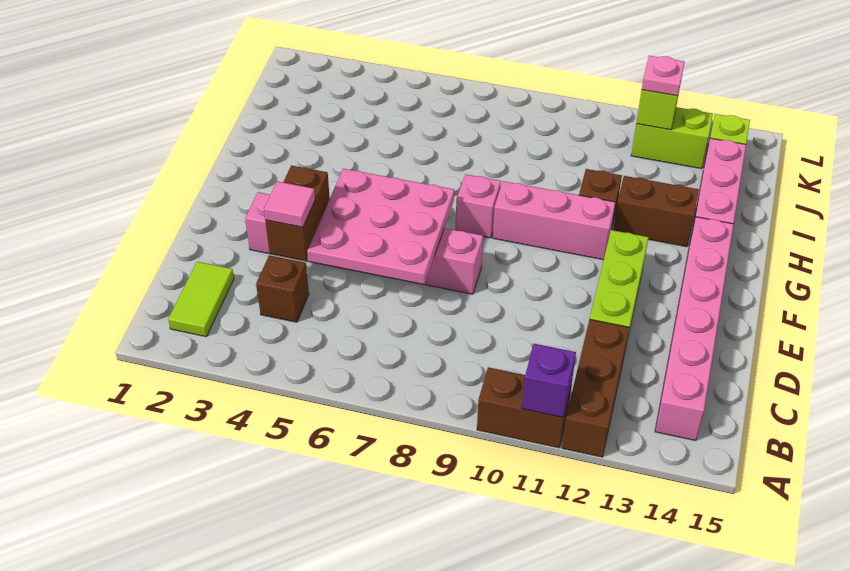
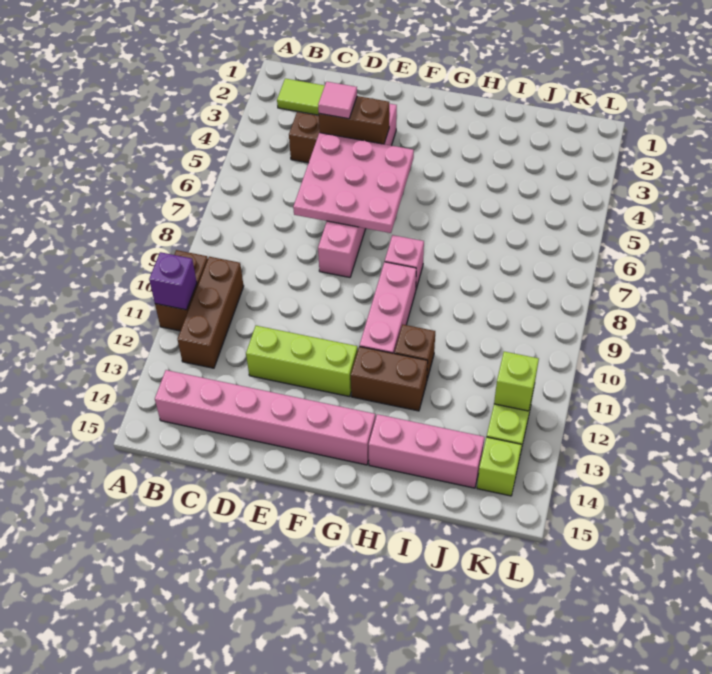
brown brick A12:C12 level 1 -> brown brick B10:B12 level 1
brown brick H12:H13 level 1 -> brown brick G12:H12 level 1
pink plate K12 level 3 -> none

